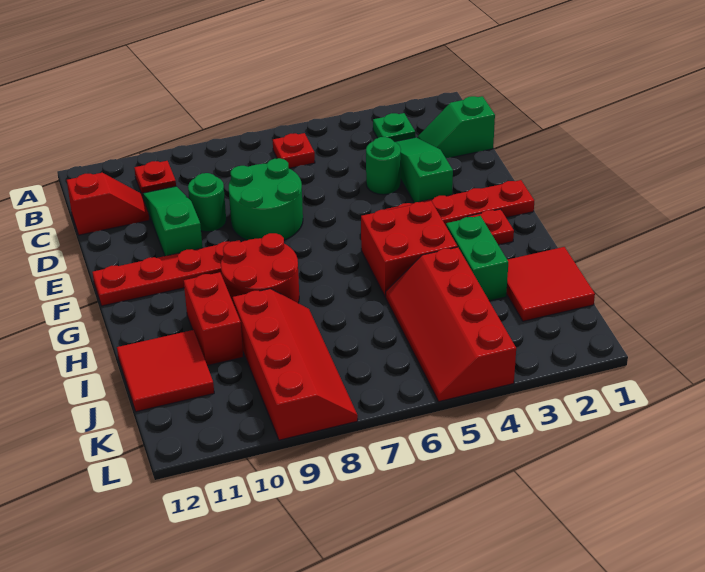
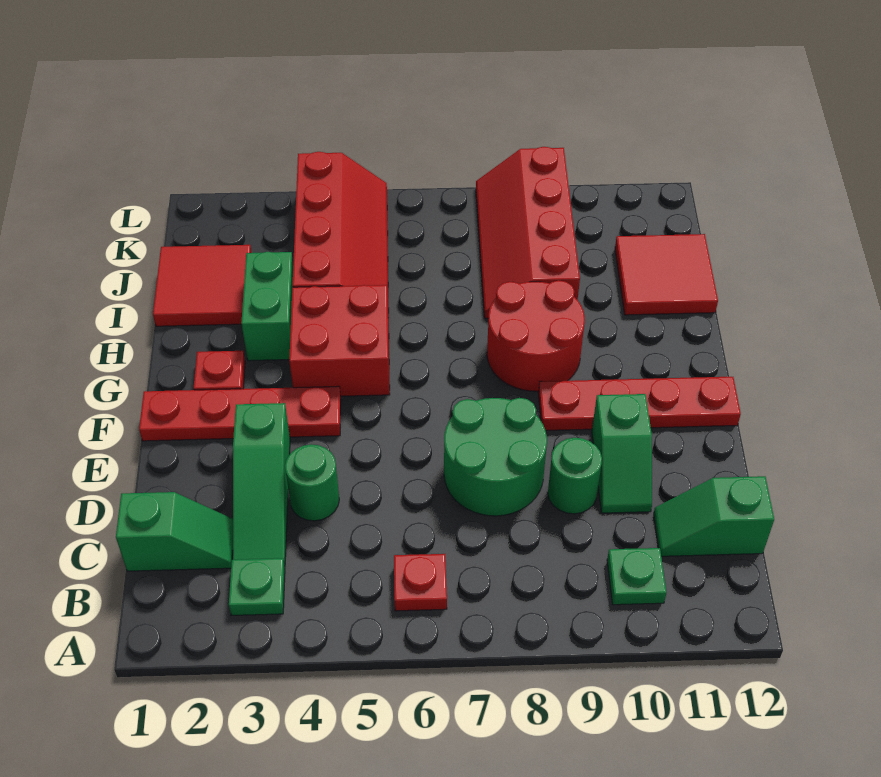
red plate B10 level 1 -> green plate B10 level 1
green slope C10:E10 level 1 top E -> green slope D10:E10 level 1 top E
red slope C11:C12 level 1 top 12 -> green slope C11:C12 level 1 top 12
red brick H10:I10 level 1 -> none

